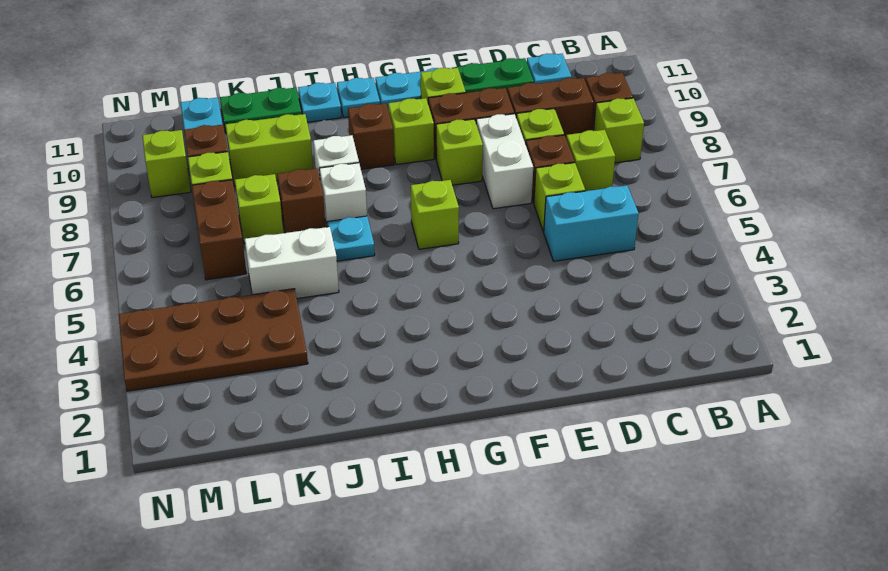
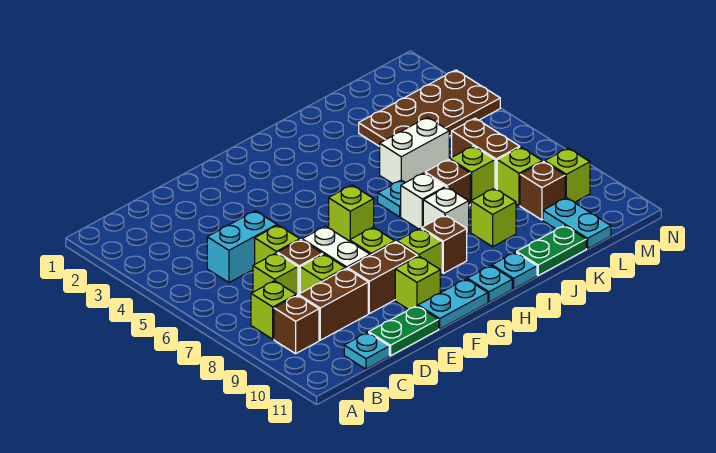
lime brick J9:K9 level 1 -> lime brick J9 level 1

